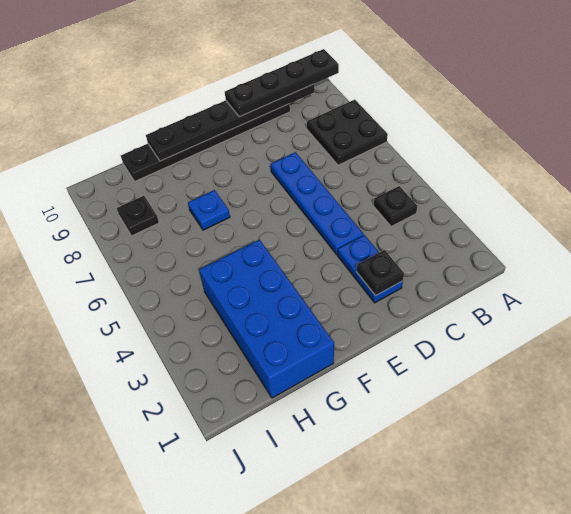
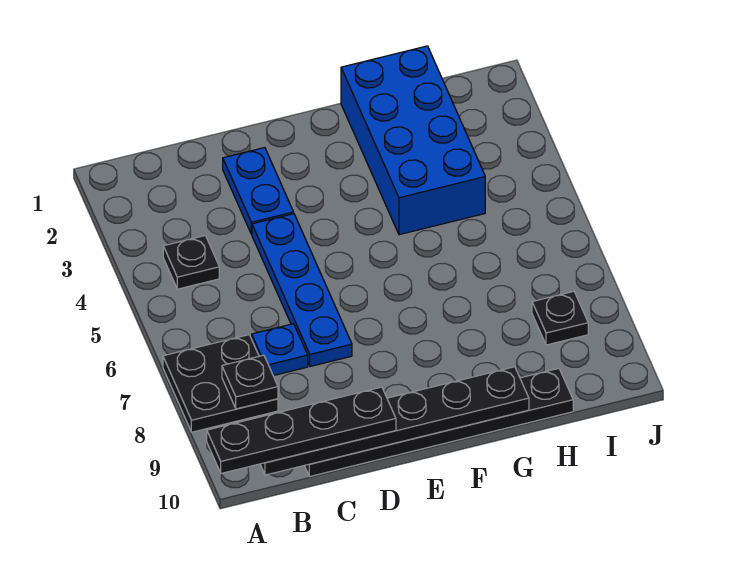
black plate D2 level 2 -> black plate B8 level 2
blue plate G7 level 1 -> blue plate C7 level 1

